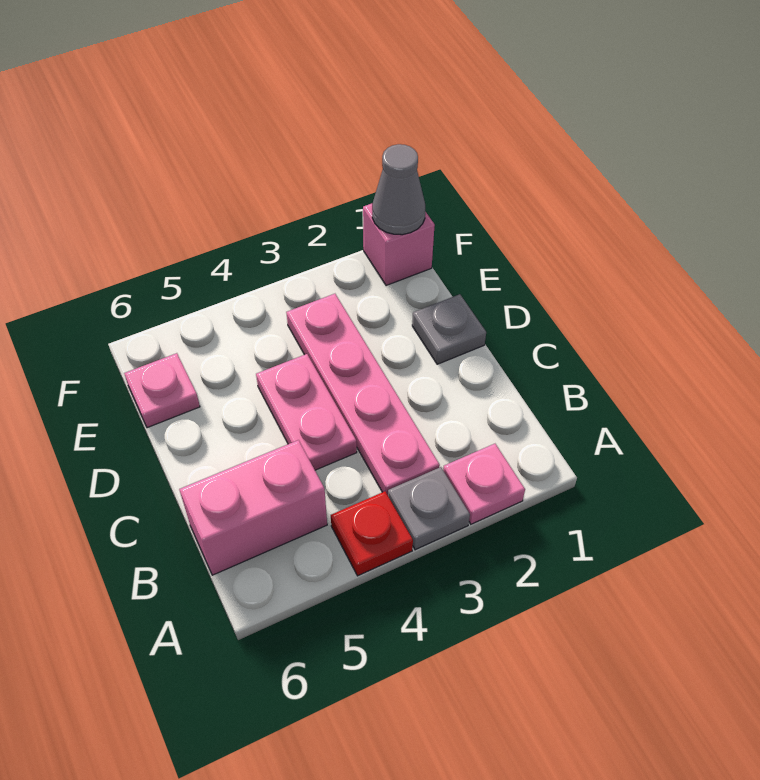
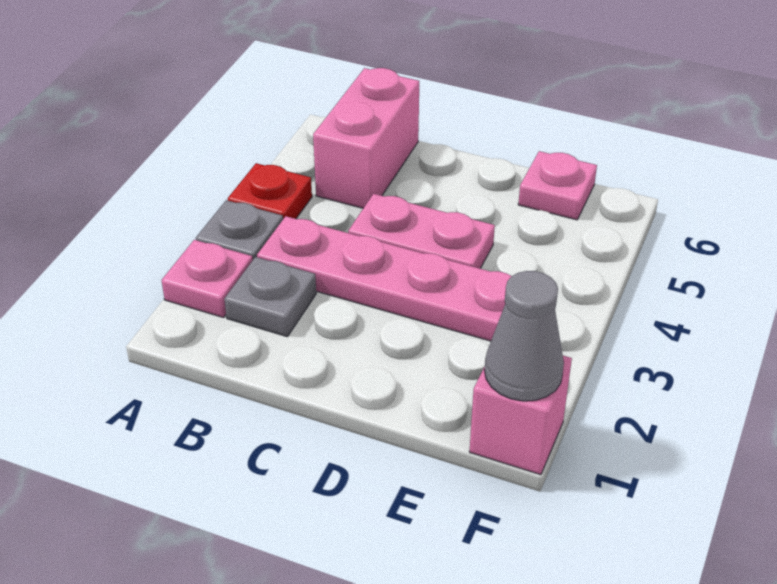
grey plate D1 level 1 -> grey plate B2 level 1

